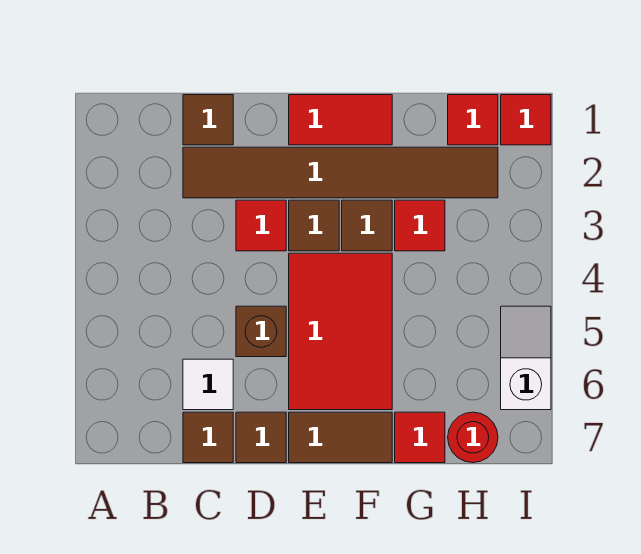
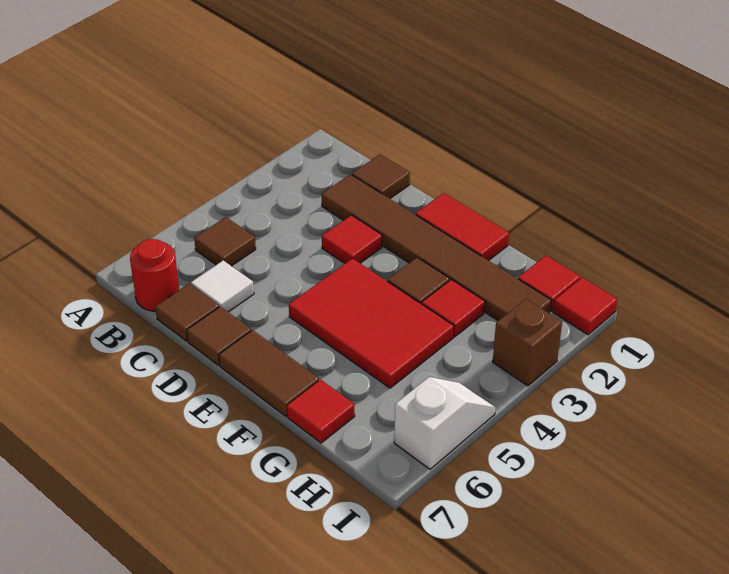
brown brick D5 level 1 -> brown brick I3 level 1
brown tile E3 level 1 -> brown tile B5 level 1
red tile E4:F6 level 1 -> red tile E4:G5 level 1
red round brick H7 level 1 -> red round brick B7 level 1

